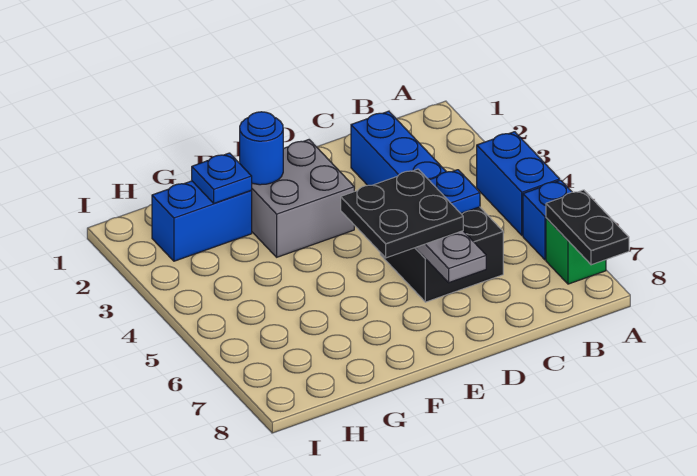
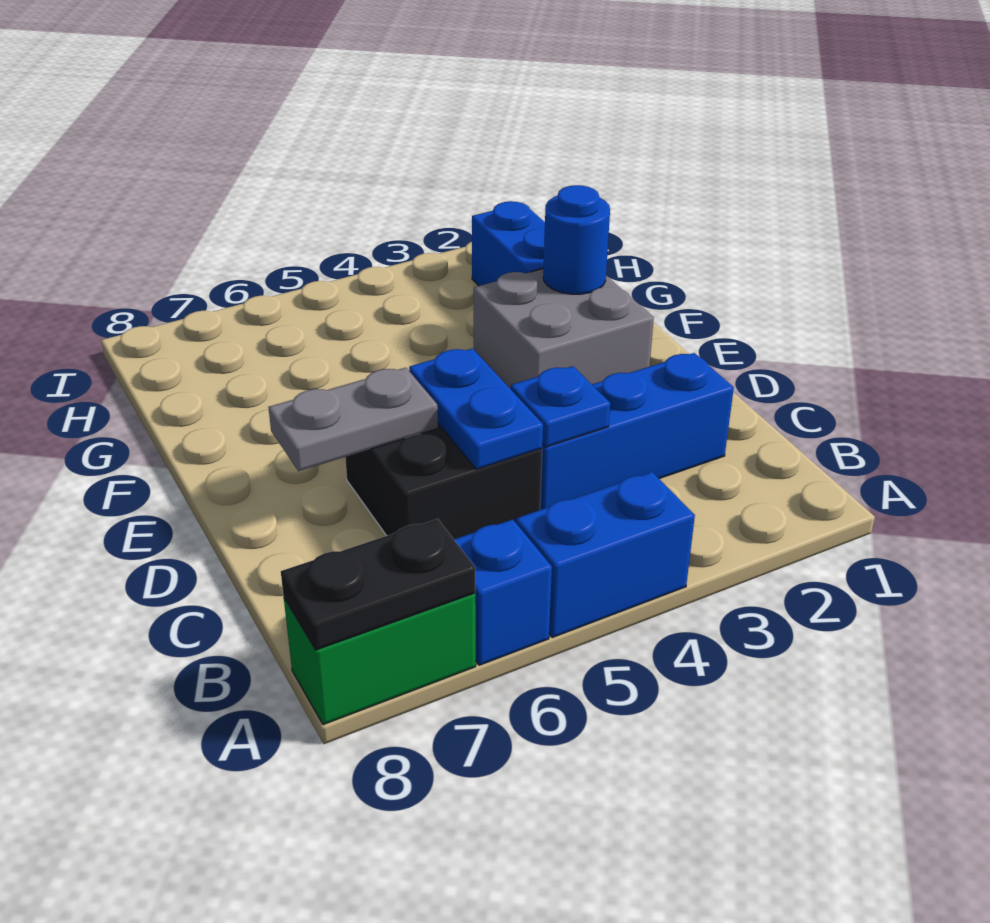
green brick A7 level 1 -> green brick A7:A8 level 1
black plate D5:E6 level 3 -> none
blue plate G2 level 2 -> blue plate C4 level 2

